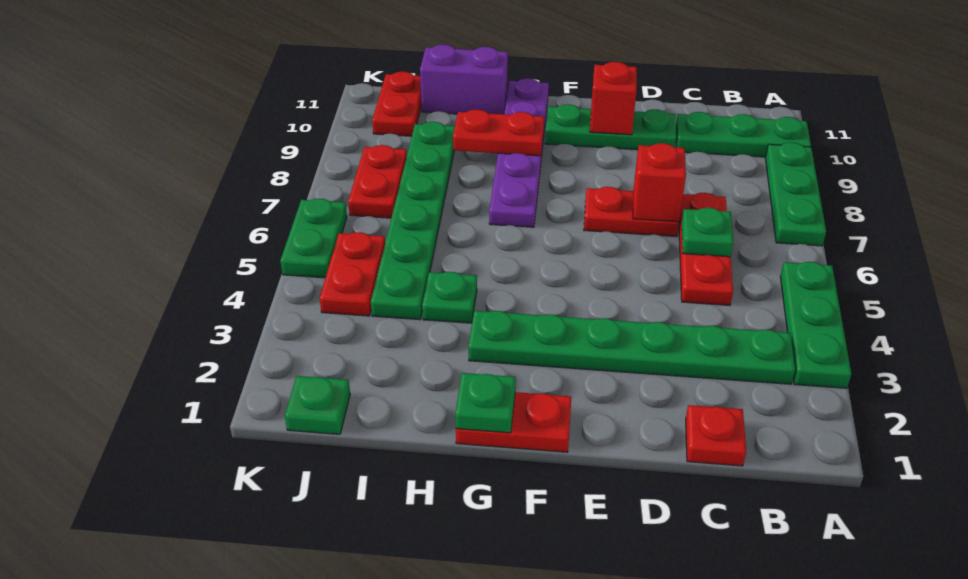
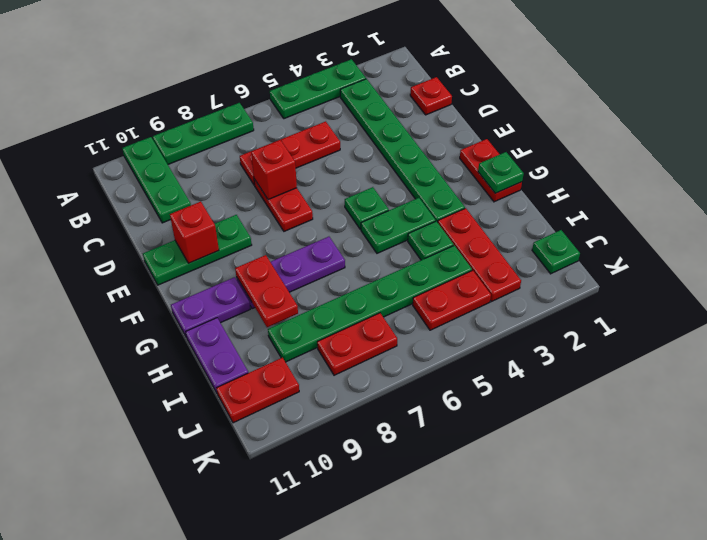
green plate C6 level 2 -> green plate F5 level 1
green plate D10:F10 level 1 -> green plate E9:E11 level 1
none -> red plate H3:J3 level 1
purple brick H11:I11 level 1 -> purple plate H11:I11 level 1
green plate K5:K6 level 1 -> green plate G4:G5 level 1

